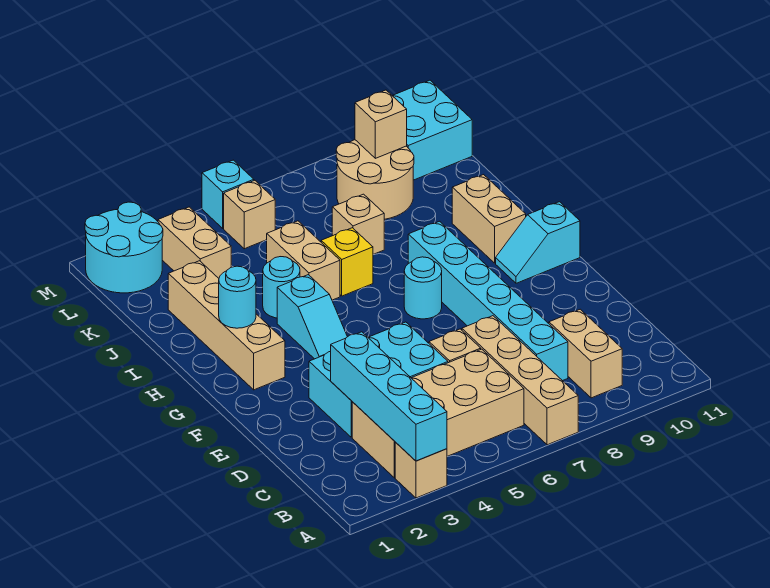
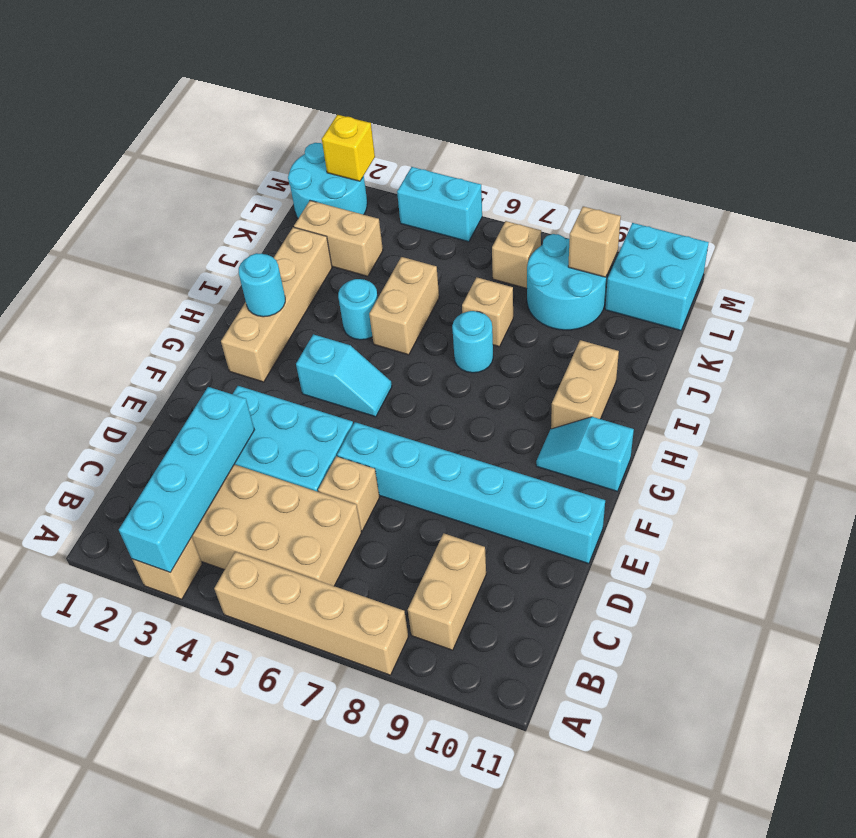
tan brick A7:D7 level 1 -> tan brick A5:A8 level 1
cyan brick C8:H8 level 1 -> cyan brick E6:E11 level 1
cyan slope G4:H4 level 1 top H -> cyan slope G4:G5 level 1 top 4
cyan round brick G7 level 1 -> cyan round brick I7 level 1
yellow brick I6 level 1 -> yellow brick M2 level 2
tan brick K3:L3 level 1 -> tan brick K2:K3 level 1
tan round brick K8:L9 level 1 -> cyan round brick K8:L9 level 1
tan brick L5 level 1 -> tan brick L7 level 1
cyan brick M5 level 1 -> cyan brick M4:M5 level 1

